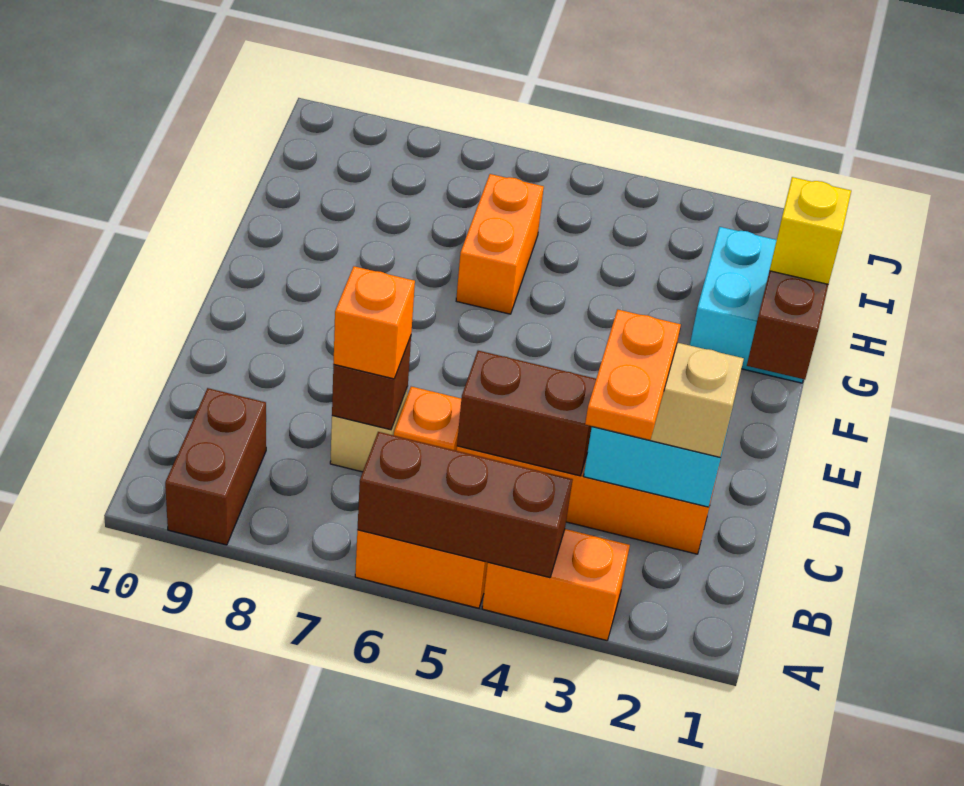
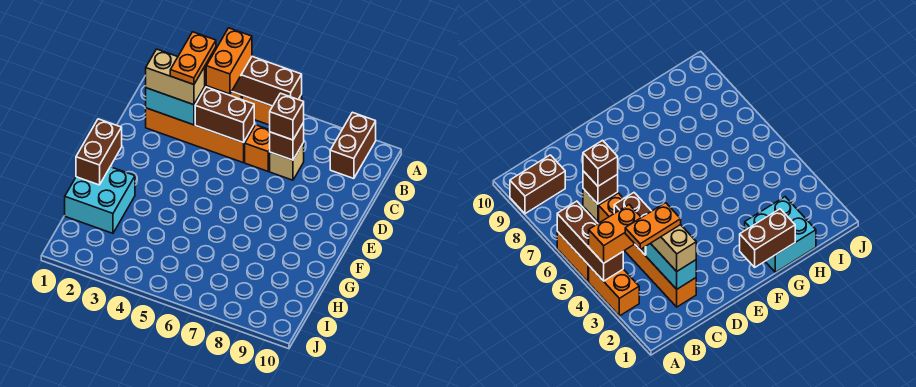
orange brick C7 level 3 -> brown brick C7 level 3
yellow brick G1 level 3 -> none
orange brick G6:H6 level 1 -> orange brick A4:B4 level 3

